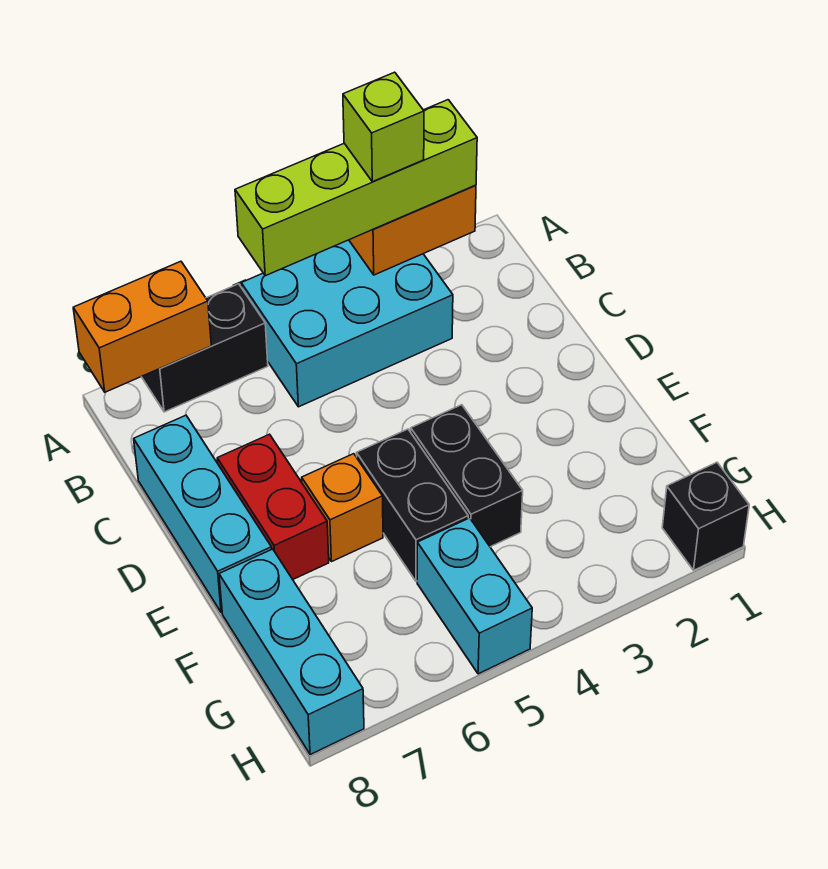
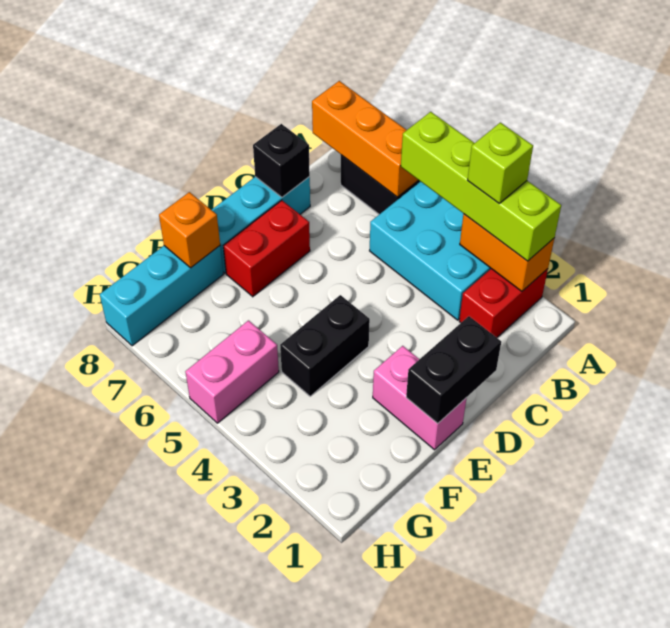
none -> red brick A2:B2 level 1
orange brick A7:A8 level 2 -> orange brick A6:A8 level 2
none -> pink brick E1:E2 level 1
black brick E5:F5 level 1 -> black brick D1:E1 level 2
orange brick E6 level 1 -> orange brick F8 level 2
cyan brick G5:H5 level 1 -> pink brick G5:H5 level 1
black brick H1 level 1 -> black brick C8 level 2

